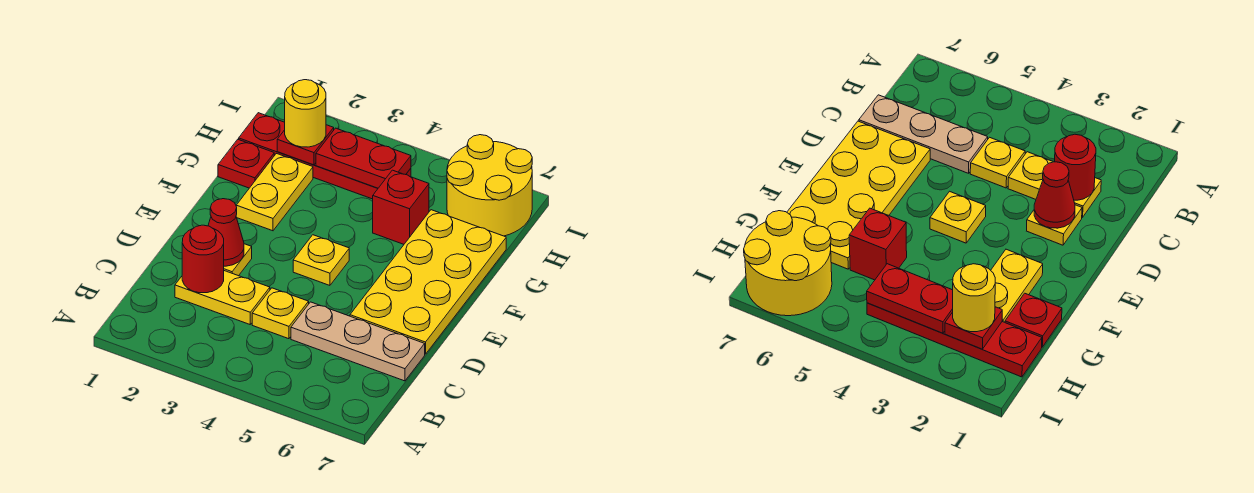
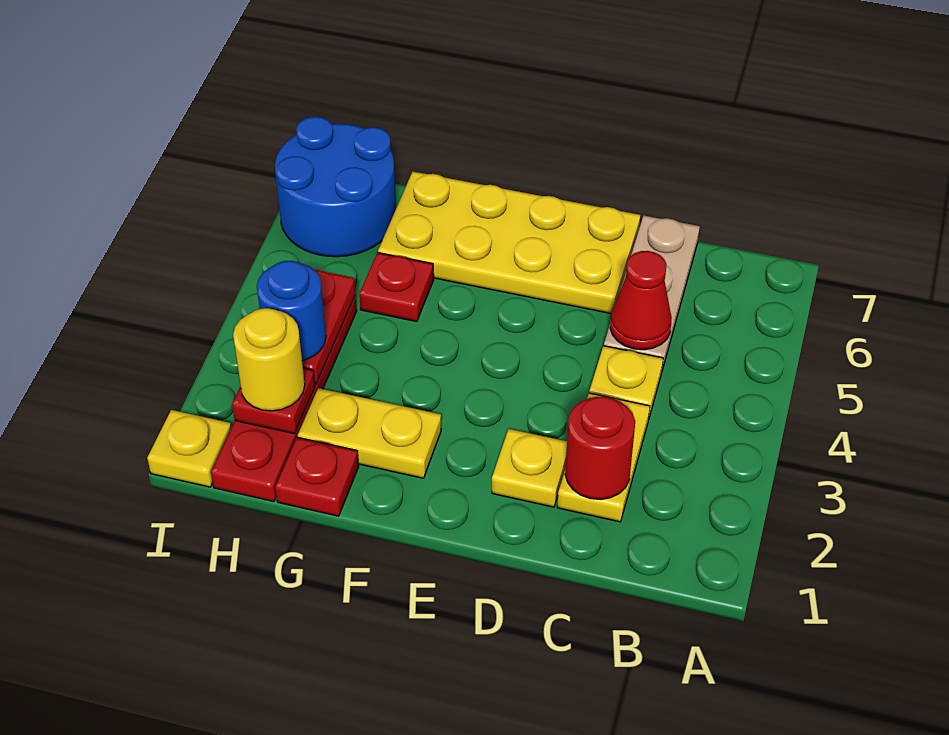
red cone D2 level 2 -> red cone C5 level 2
yellow plate E4 level 1 -> yellow plate I1 level 1
red brick G5 level 1 -> red plate G5 level 1
none -> blue round brick H3 level 3
yellow round brick H6:I7 level 1 -> blue round brick H6:I7 level 1

